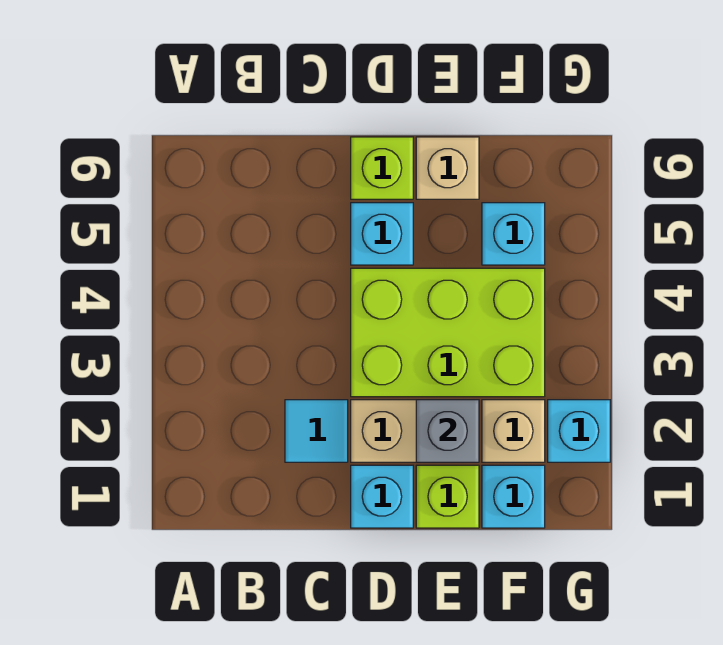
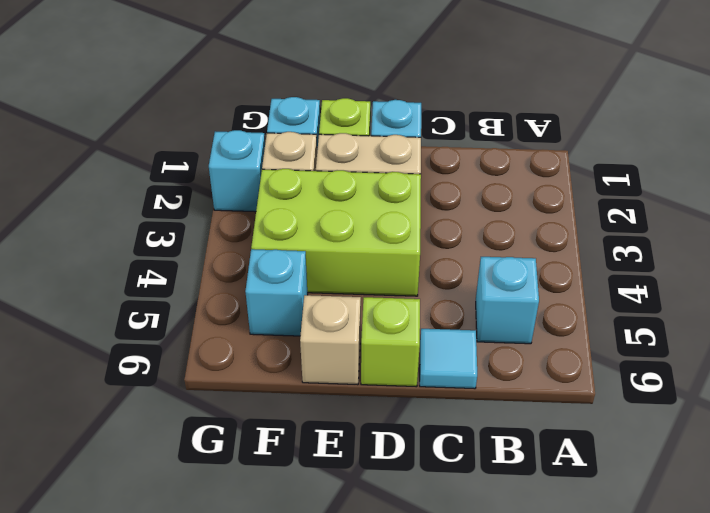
cyan tile C2 level 1 -> cyan tile C6 level 1
cyan brick D5 level 1 -> cyan brick B5 level 1
grey brick E2 level 2 -> none

